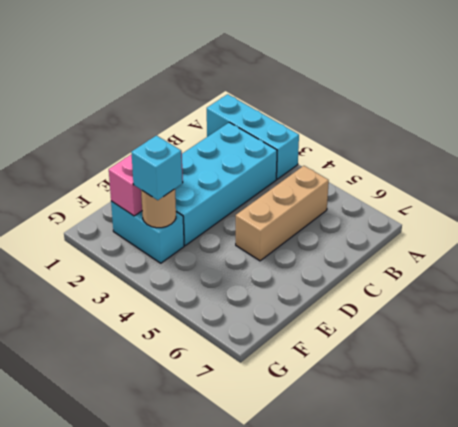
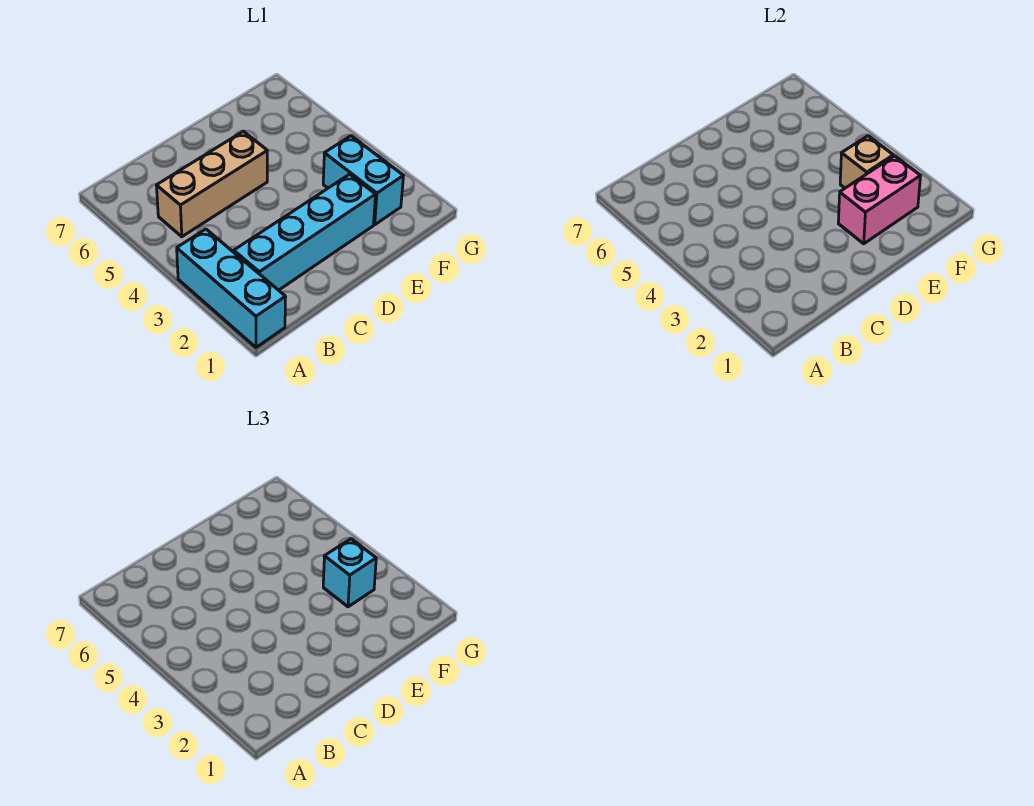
cyan brick B2:E3 level 1 -> cyan brick B2:E2 level 1
tan round brick F3 level 2 -> tan brick F3 level 2

